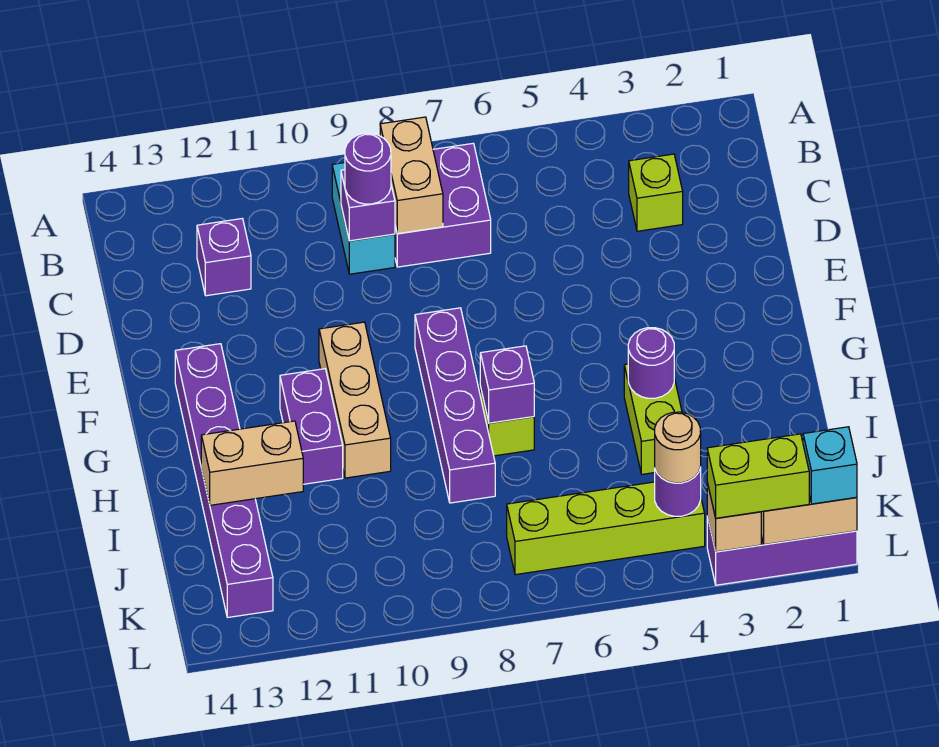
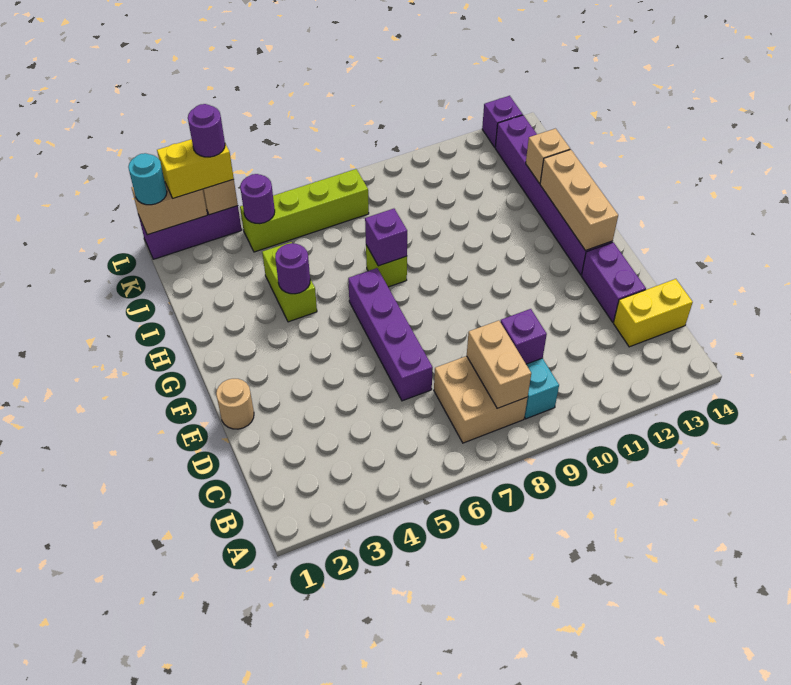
purple brick B7:C8 level 1 -> tan brick B7:C8 level 1
lime brick C3 level 1 -> none
purple round brick C9 level 3 -> purple round brick L3 level 4
purple brick C12 level 1 -> purple brick L13 level 1
none -> yellow brick C13:C14 level 1
purple brick F8:I8 level 1 -> purple brick D6:G6 level 1
tan brick F10:H10 level 1 -> tan brick F13:H13 level 2
purple brick G11:H11 level 1 -> purple brick D13:E13 level 1
tan brick I12:I13 level 2 -> tan brick I13 level 2
tan round brick K4 level 3 -> tan round brick E1 level 1
cyan brick L1 level 3 -> cyan round brick L1 level 3
lime brick L2:L3 level 3 -> yellow brick L2:L3 level 3

